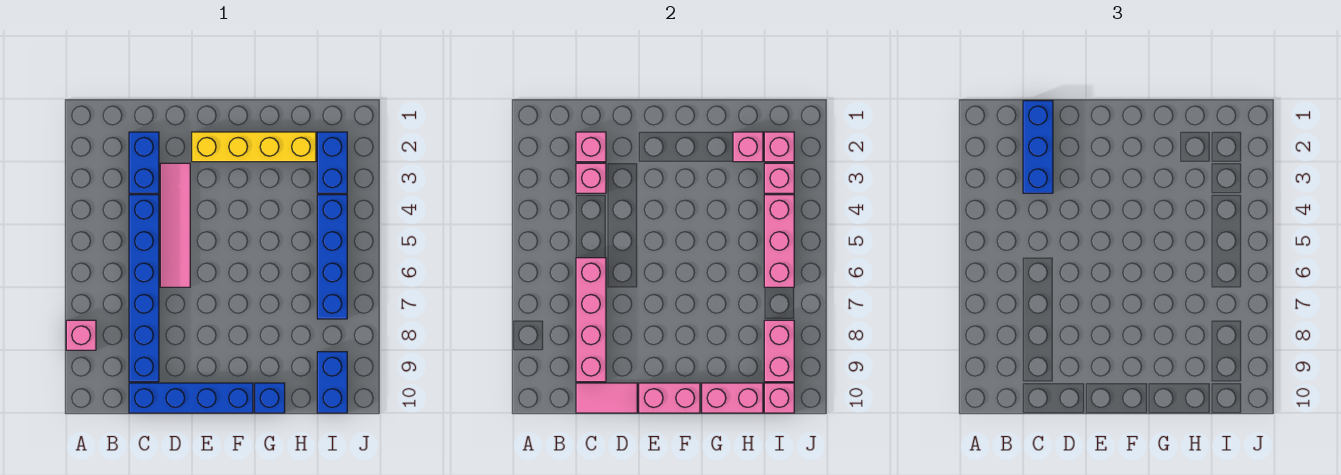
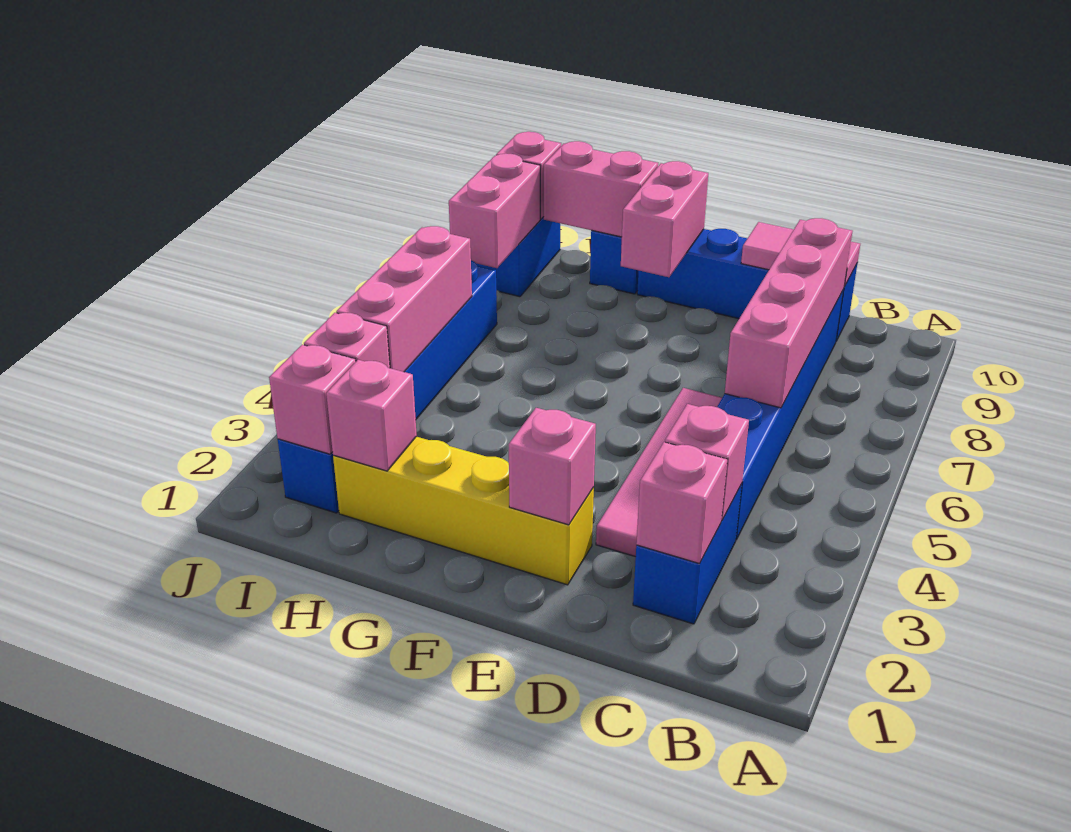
pink brick A8 level 1 -> pink brick E2 level 2
blue brick C1:C3 level 3 -> none
pink brick E10:F10 level 2 -> pink brick F9:F10 level 2

